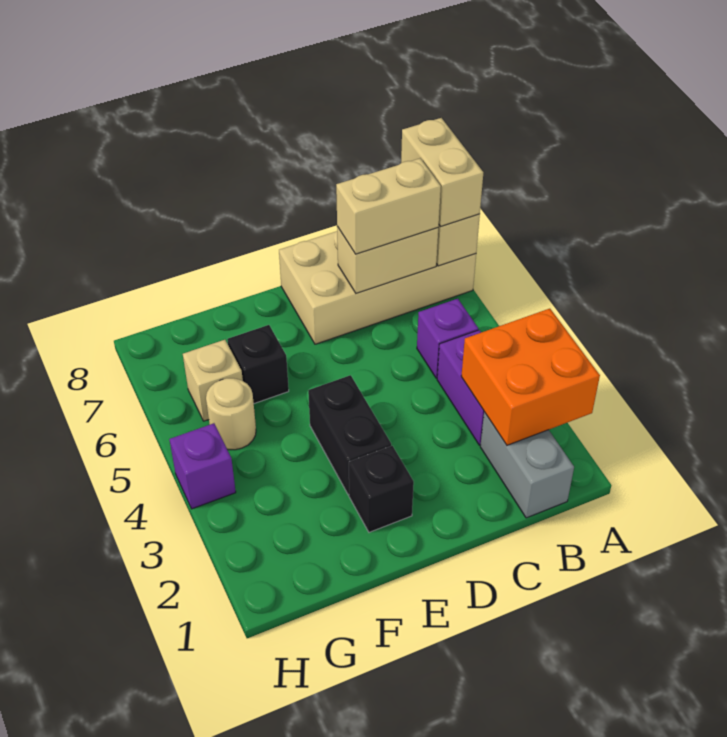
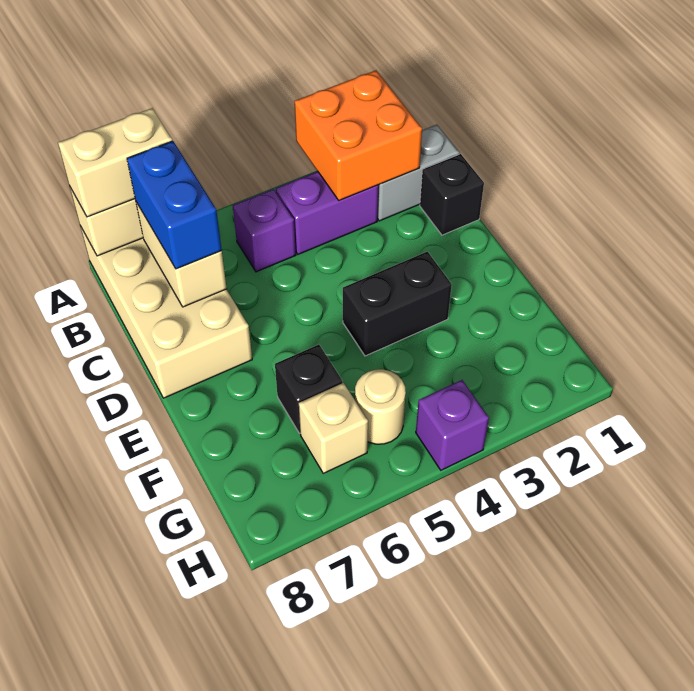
tan brick B7:C7 level 3 -> blue brick B7:C7 level 3
black brick E2 level 1 -> black brick C1 level 1

